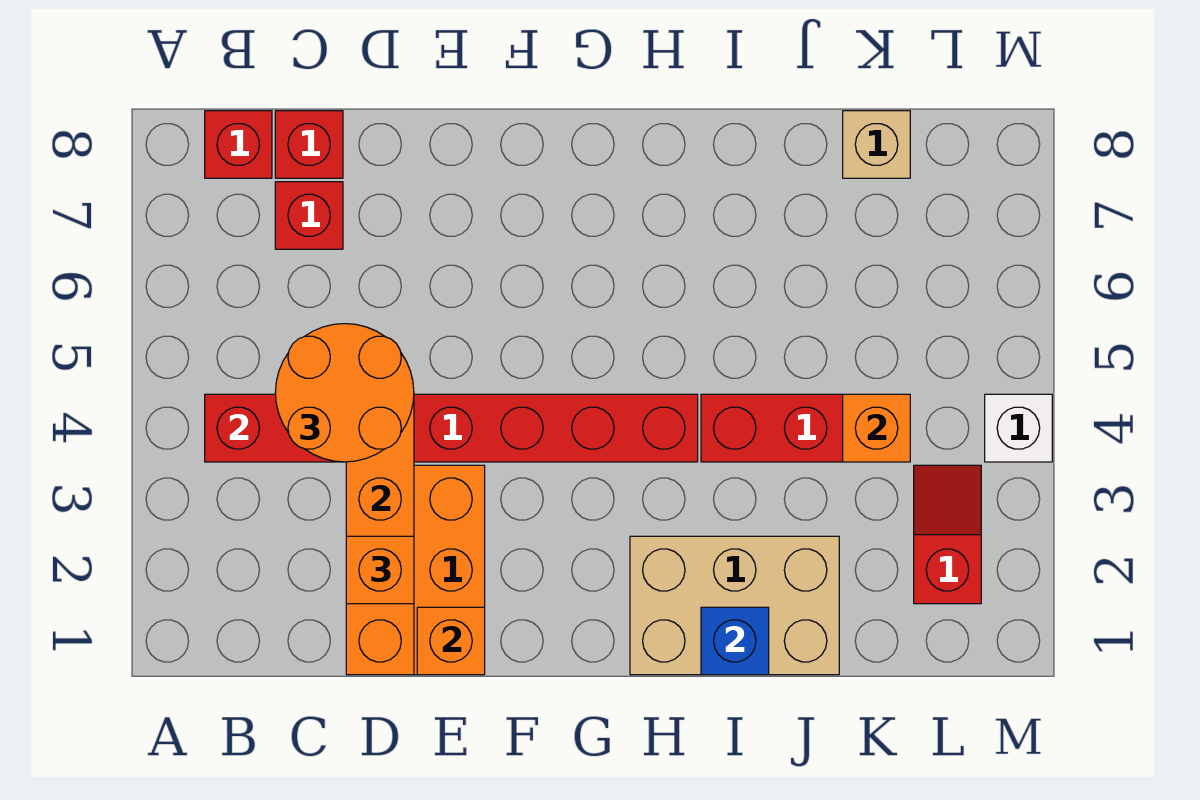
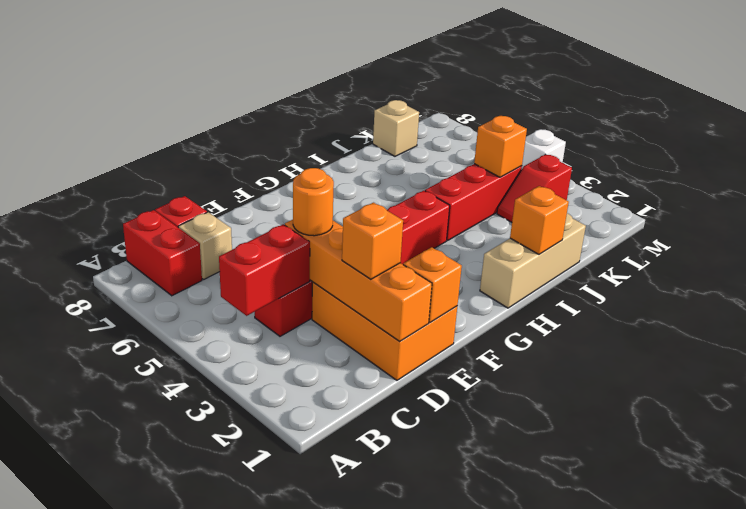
red brick B8 level 1 -> red brick B7:B8 level 1
orange round brick C4:D5 level 3 -> orange round brick D4 level 3
red brick C7 level 1 -> tan brick C7 level 1
tan brick H1:J2 level 1 -> tan brick H1:J1 level 1
blue brick I1 level 2 -> orange brick I1 level 2
red slope L2:L3 level 1 top 2 -> red slope K3:L3 level 1 top L

